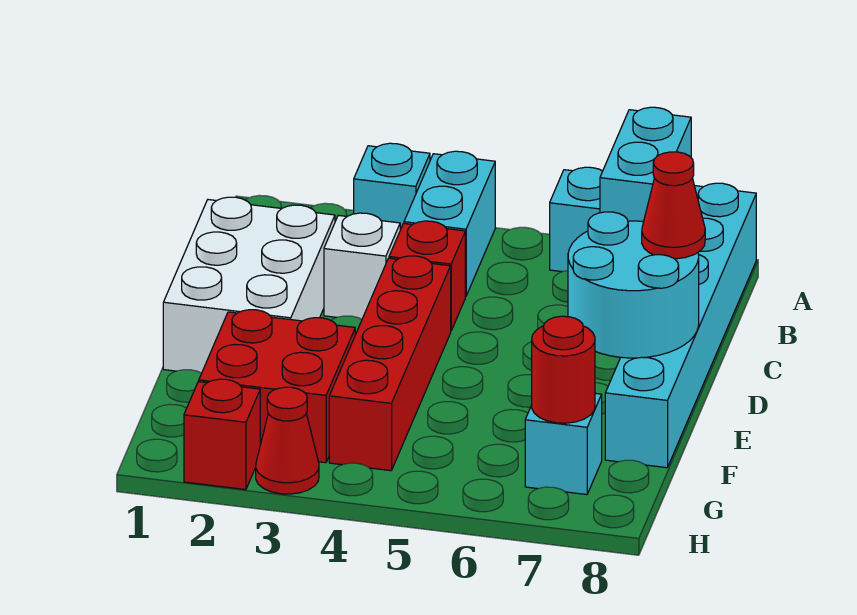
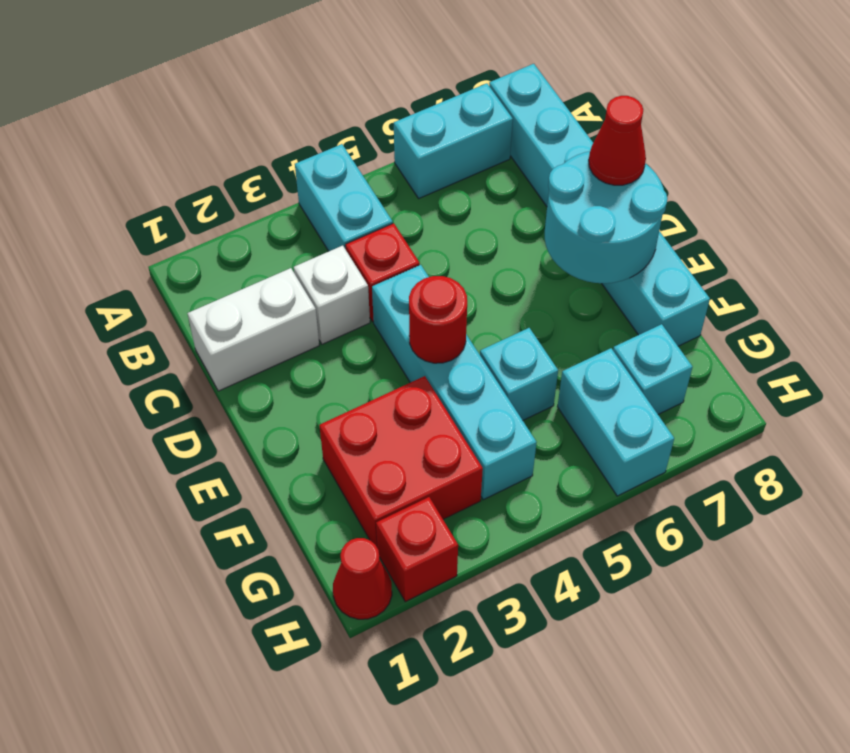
cyan brick A3 level 1 -> cyan brick F5 level 1
cyan brick A7:B7 level 2 -> cyan brick G6:H6 level 1
white brick C1:E2 level 1 -> white brick C1:C2 level 1
red brick D4:G4 level 1 -> cyan brick D4:G4 level 1
red round brick G7 level 2 -> red round brick E4 level 2
red cone H3 level 1 -> red cone H1 level 1

